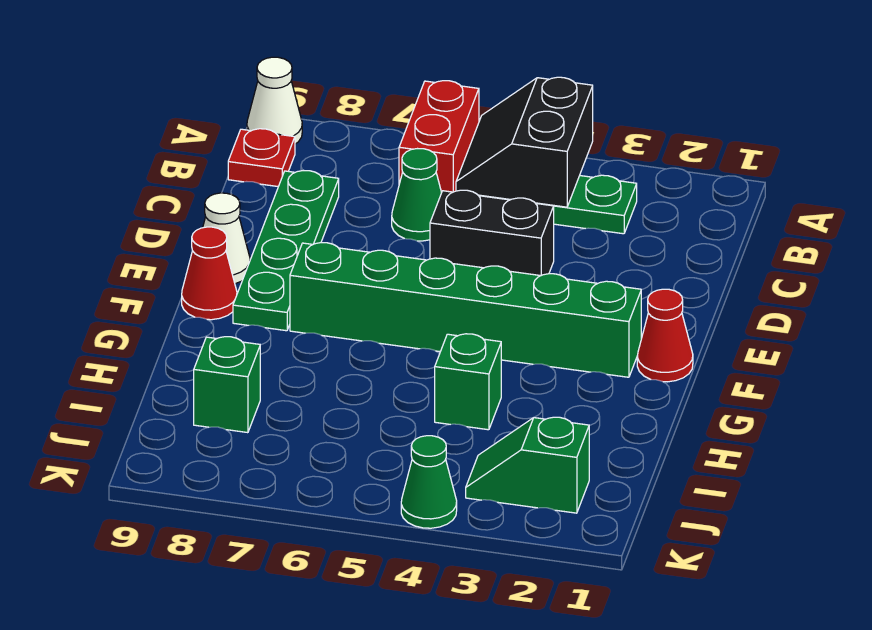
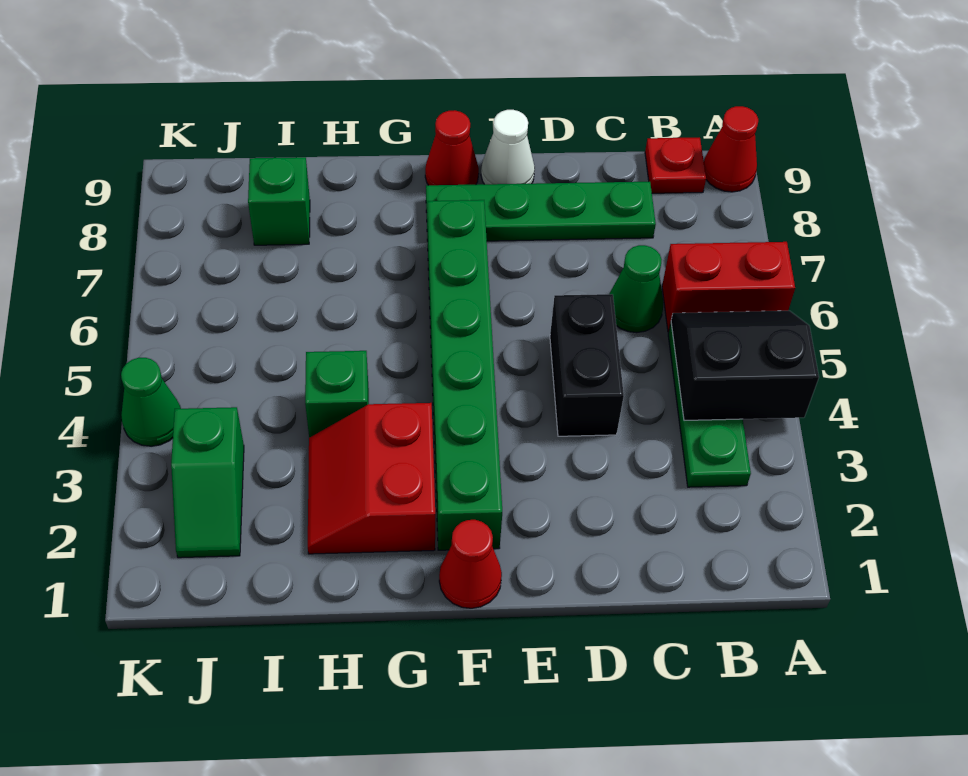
white cone A9 level 1 -> red cone A9 level 1
none -> red slope G2:H3 level 1 top G
green slope J2:J3 level 1 top 2 -> green slope J2:J3 level 1 top 3

